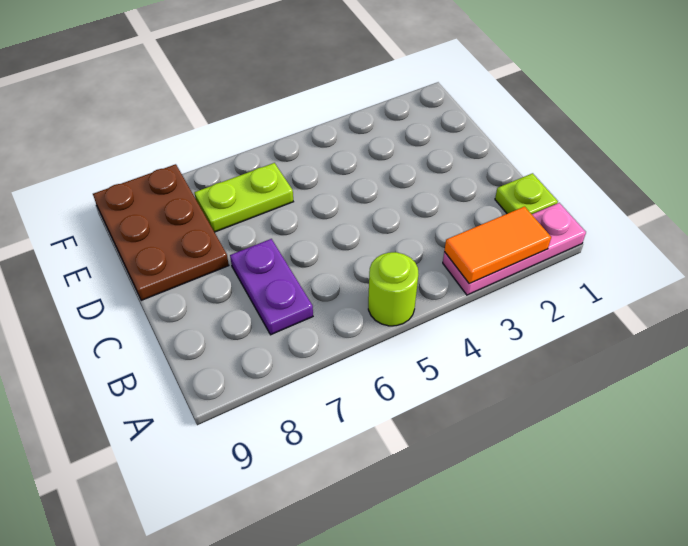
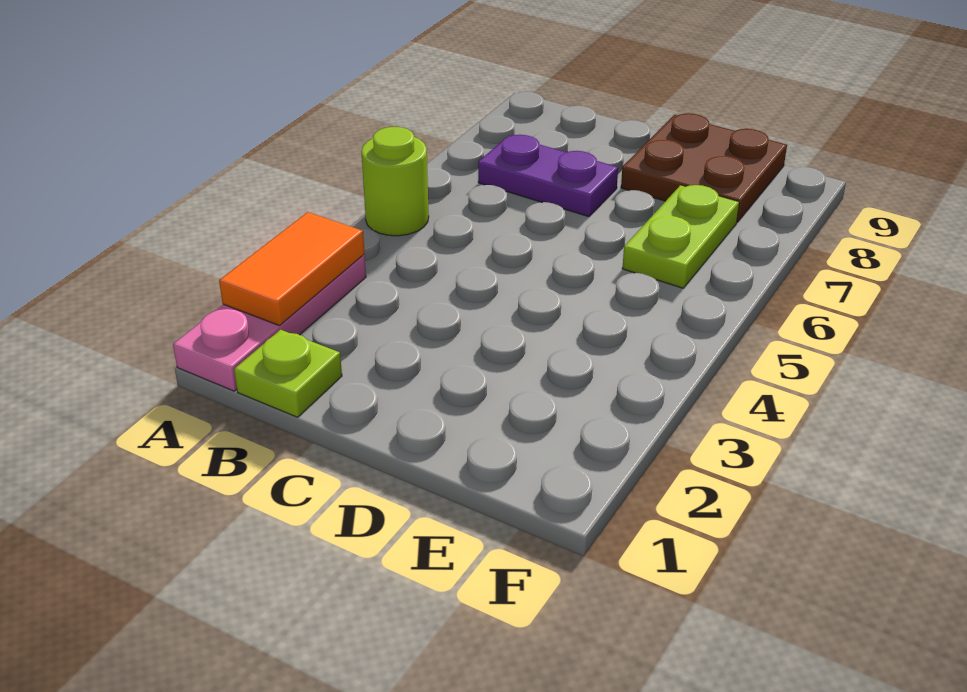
brown plate D8:F9 level 1 -> brown plate D8:E9 level 1

